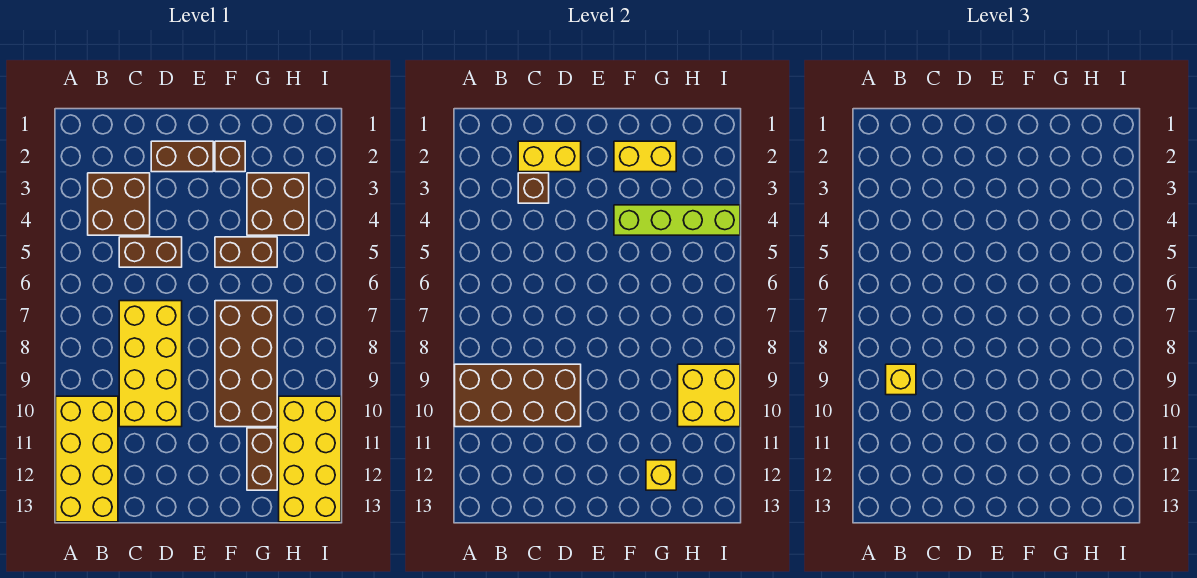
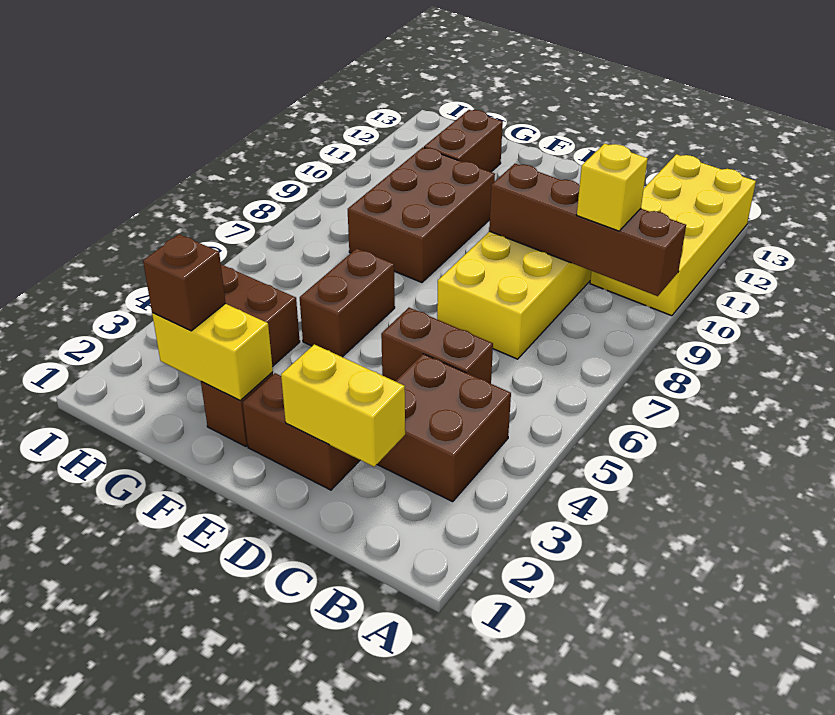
brown brick A9:D10 level 2 -> brown brick A9:D9 level 2
brown brick C3 level 2 -> brown brick G2 level 3
lime brick F4:I4 level 2 -> none
brown brick F5:G5 level 1 -> brown brick F5:F6 level 1
brown brick F7:G10 level 1 -> brown brick F8:G10 level 1
yellow brick G12 level 2 -> none
yellow brick H9:I10 level 2 -> none
yellow brick H10:I13 level 1 -> none

